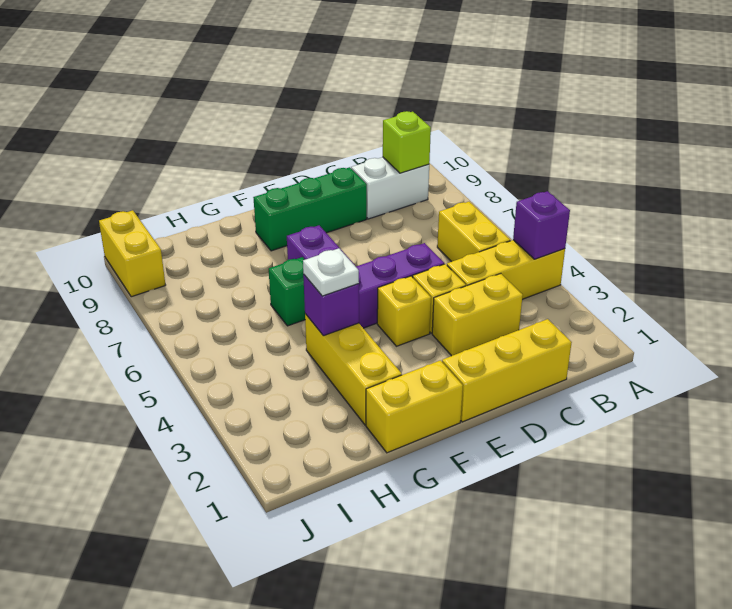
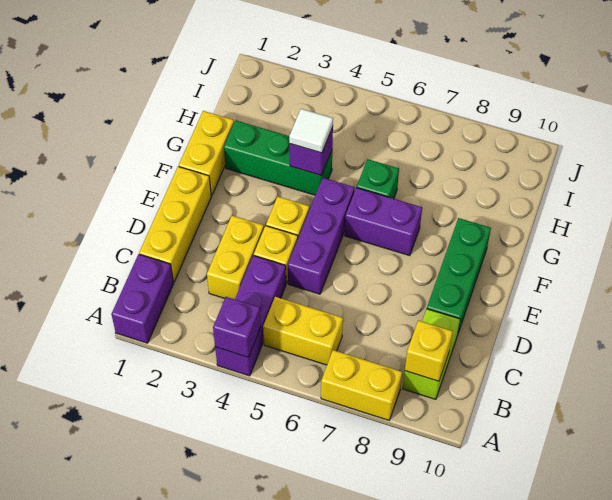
none -> purple brick A1:B1 level 1
yellow brick A4:C4 level 1 -> purple brick A4:C4 level 1
white brick B9:C9 level 1 -> lime brick B9:C9 level 1
lime brick B9 level 2 -> yellow brick B9 level 2
yellow brick G2:G4 level 1 -> green brick G2:G4 level 1
white plate G4 level 3 -> white tile G4 level 3
yellow brick J9:J10 level 1 -> yellow brick A7:A8 level 1

